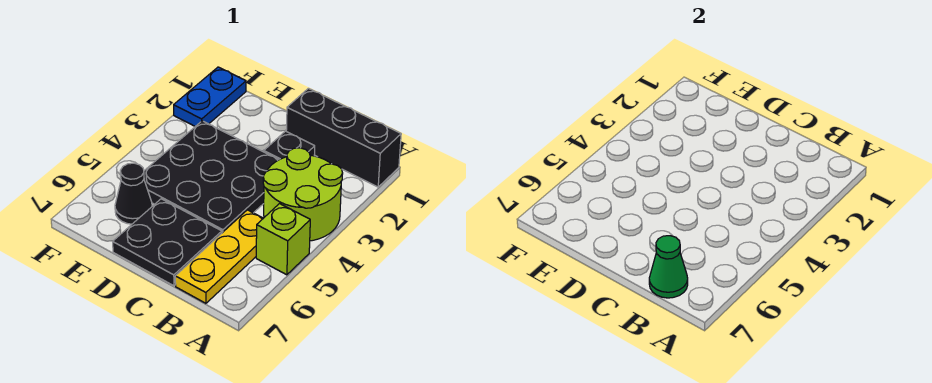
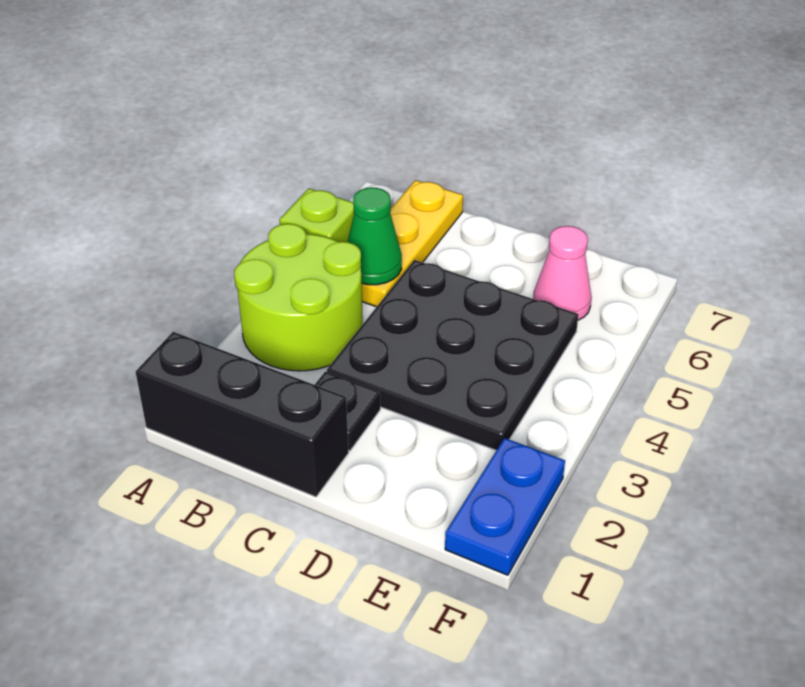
green cone B7 level 2 -> green cone B5 level 2
black plate C6:D7 level 1 -> none
black cone E6 level 1 -> pink cone E6 level 1

